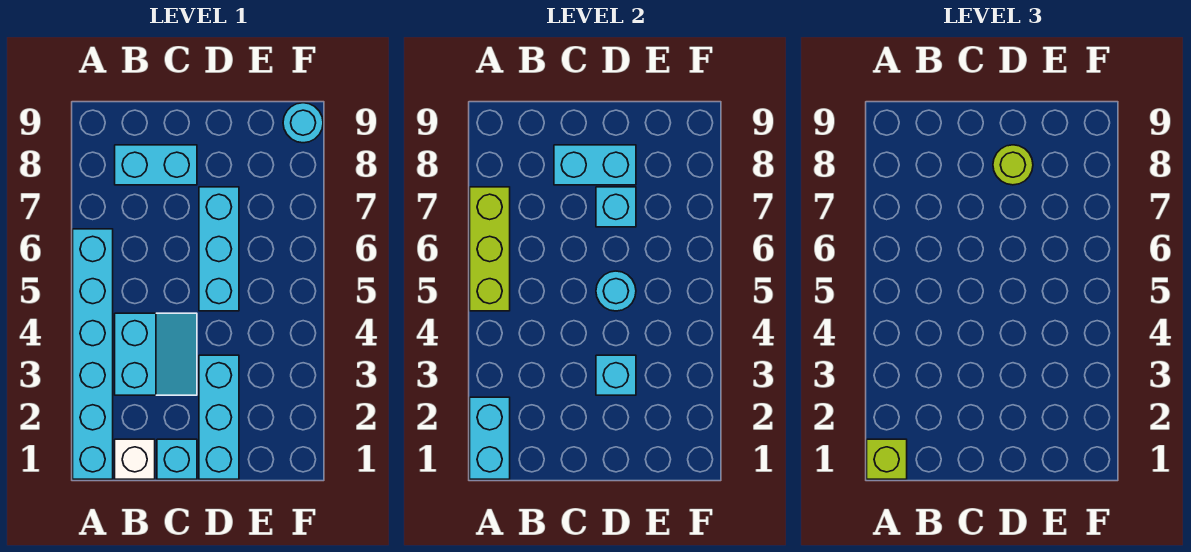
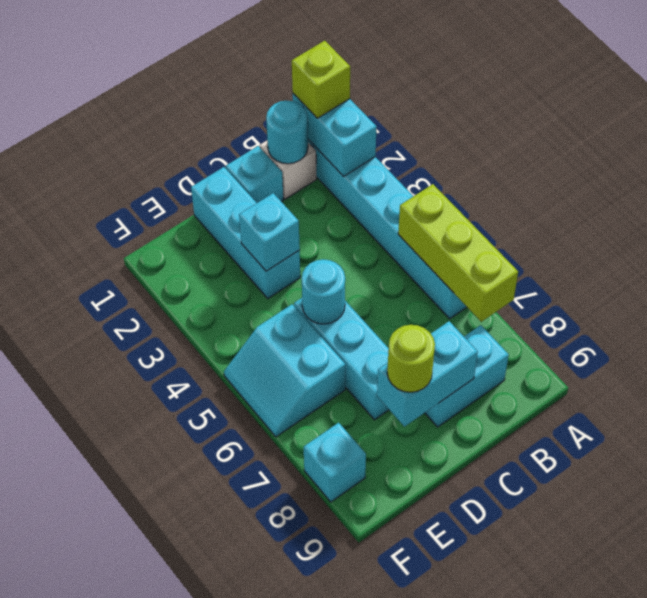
cyan slope B3:C4 level 1 top B -> cyan slope E5:F6 level 1 top E
cyan brick D7 level 2 -> cyan brick F8 level 1
cyan round brick F9 level 1 -> cyan round brick B1 level 2

